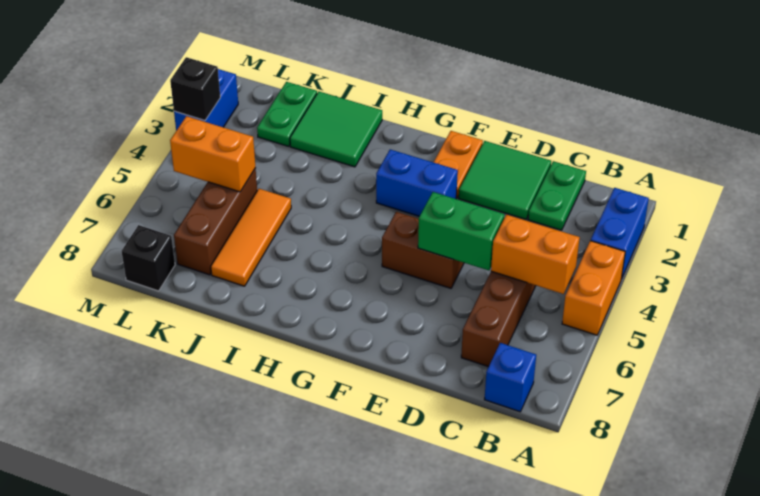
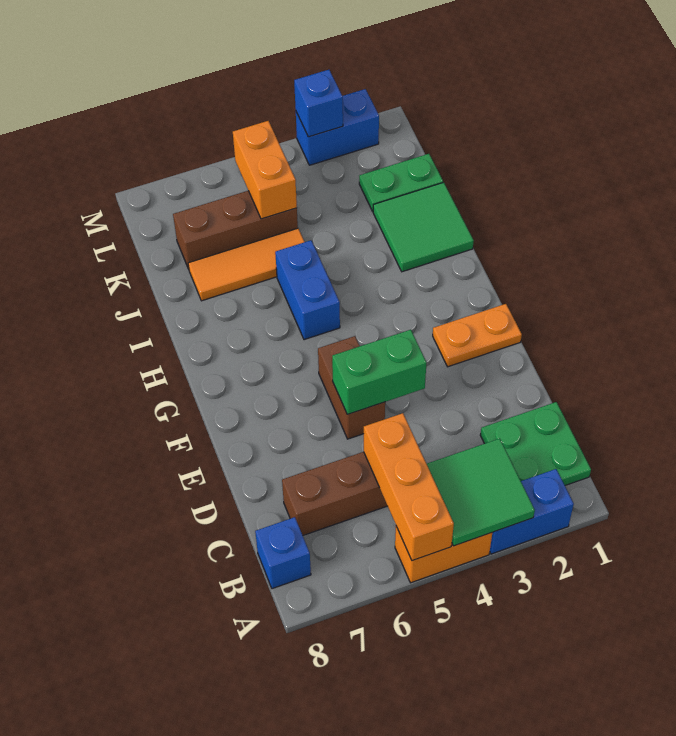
orange brick B5:C5 level 2 -> orange brick A5:C5 level 2
green plate C1:C2 level 1 -> green plate B1:C2 level 1
green tile D1:E2 level 1 -> green tile A3:B4 level 2
green brick D5:E5 level 2 -> green brick E4:E5 level 2
blue brick F3:G3 level 1 -> blue brick H5:I5 level 1
black brick L8 level 1 -> none
black brick M3 level 2 -> blue brick M3 level 2

